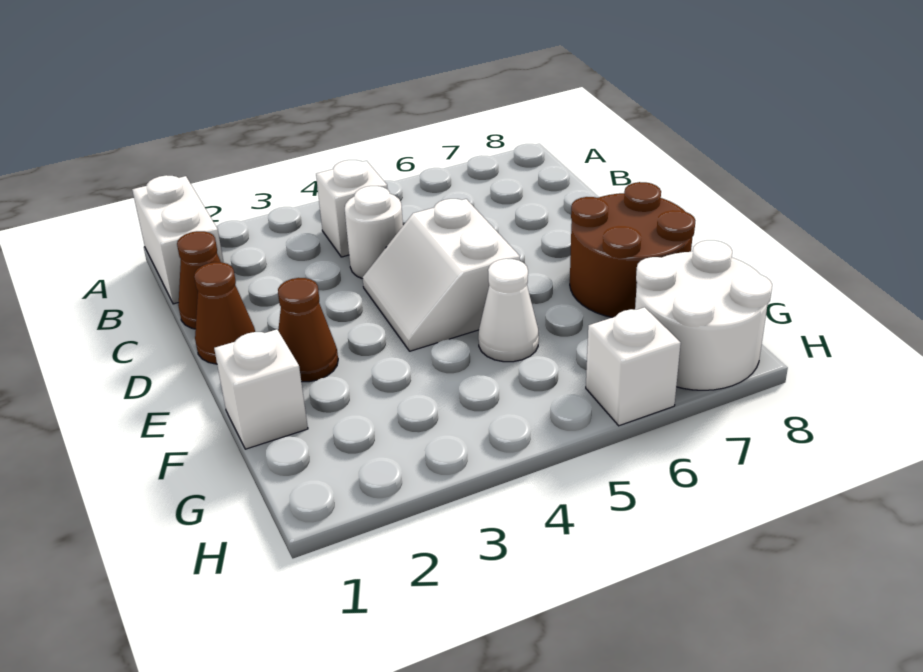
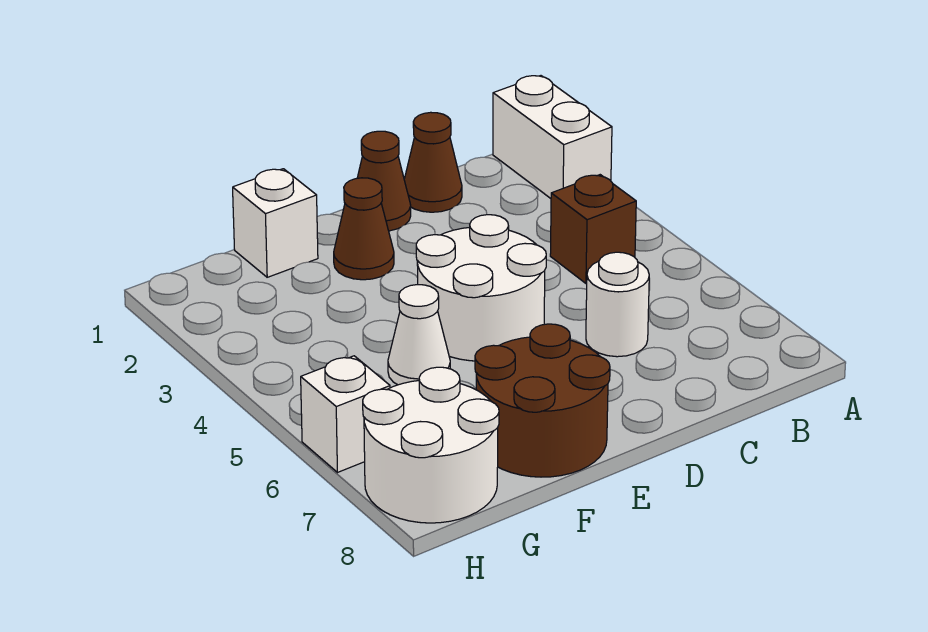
white brick A1:B1 level 1 -> white brick A1:A2 level 1
white brick B4 level 1 -> brown brick B4 level 1
white round brick C4 level 1 -> white round brick C6 level 1
white slope D4:E5 level 1 top 5 -> white round brick D4:E5 level 1

